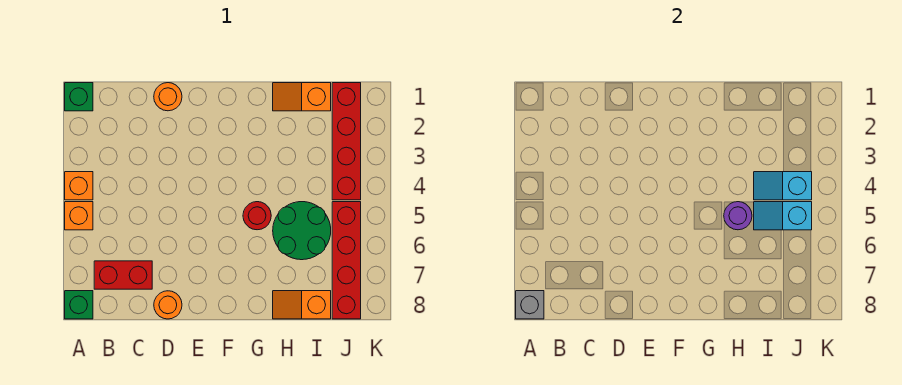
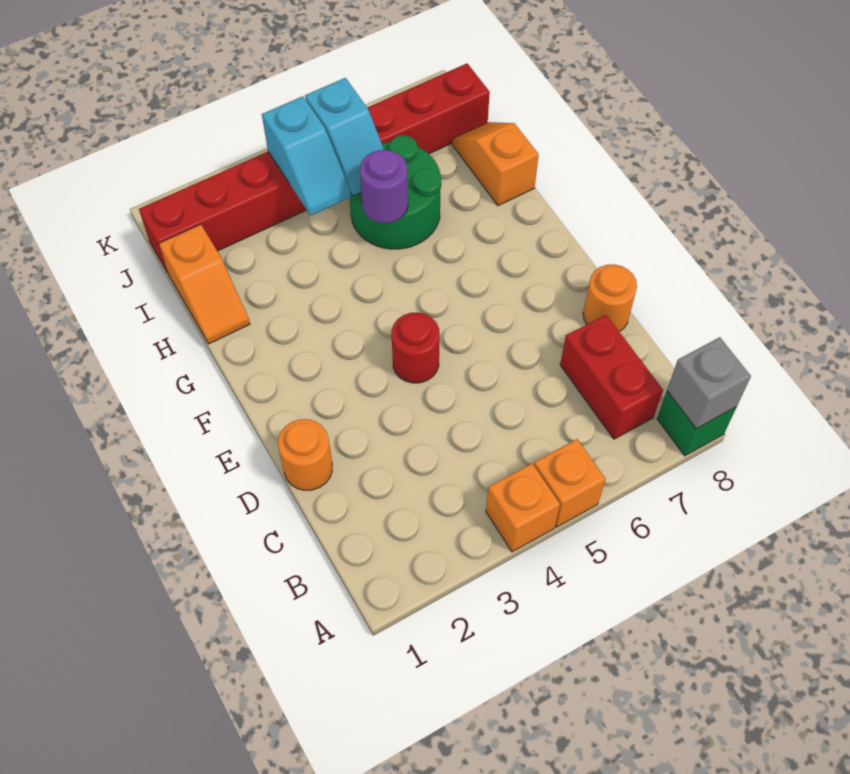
green brick A1 level 1 -> none
red round brick G5 level 1 -> red round brick E4 level 1
orange slope H8:I8 level 1 top I -> orange slope H8:I8 level 1 top H

